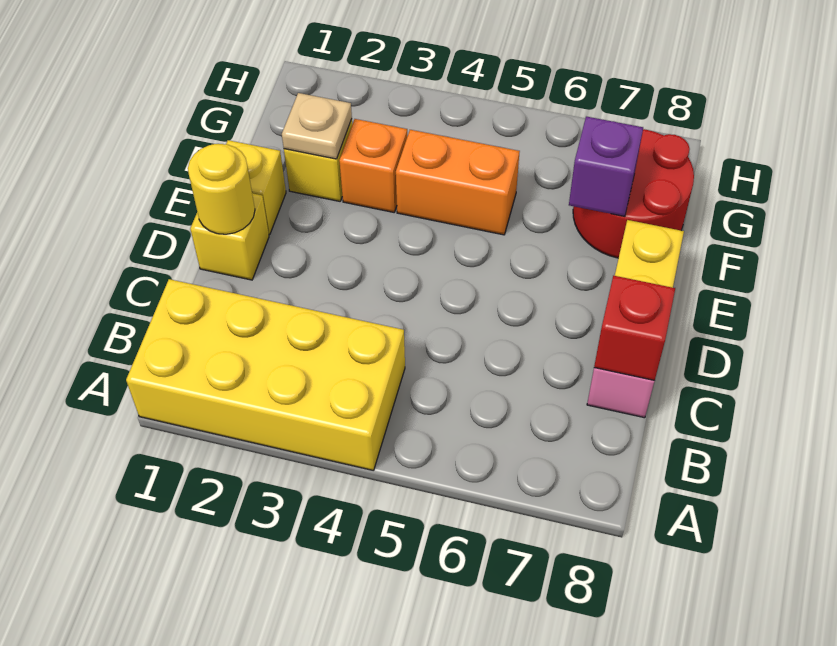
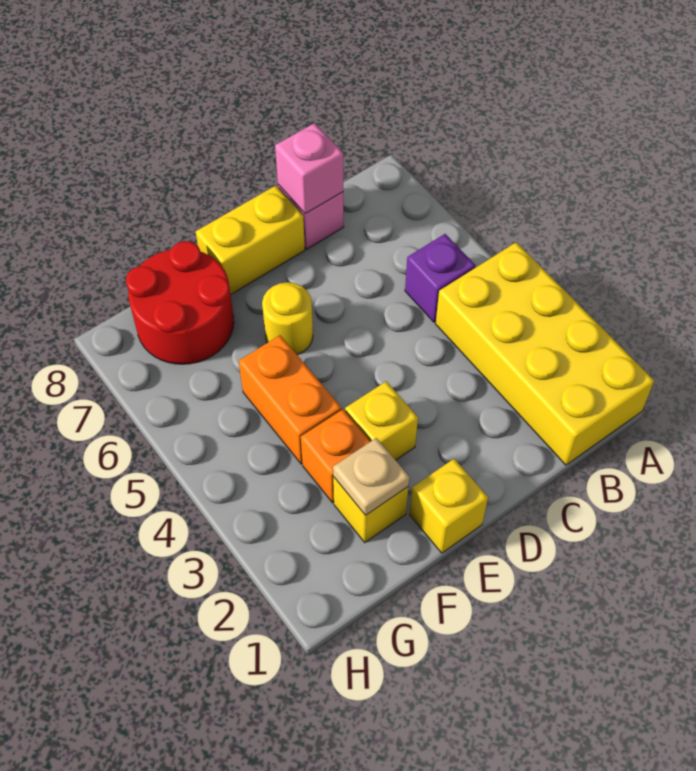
red brick C8 level 2 -> pink brick C8 level 2
yellow brick D1 level 1 -> yellow brick E3 level 1
yellow round brick D1 level 2 -> yellow round brick E6 level 1
purple brick F7 level 2 -> purple brick B5 level 1

